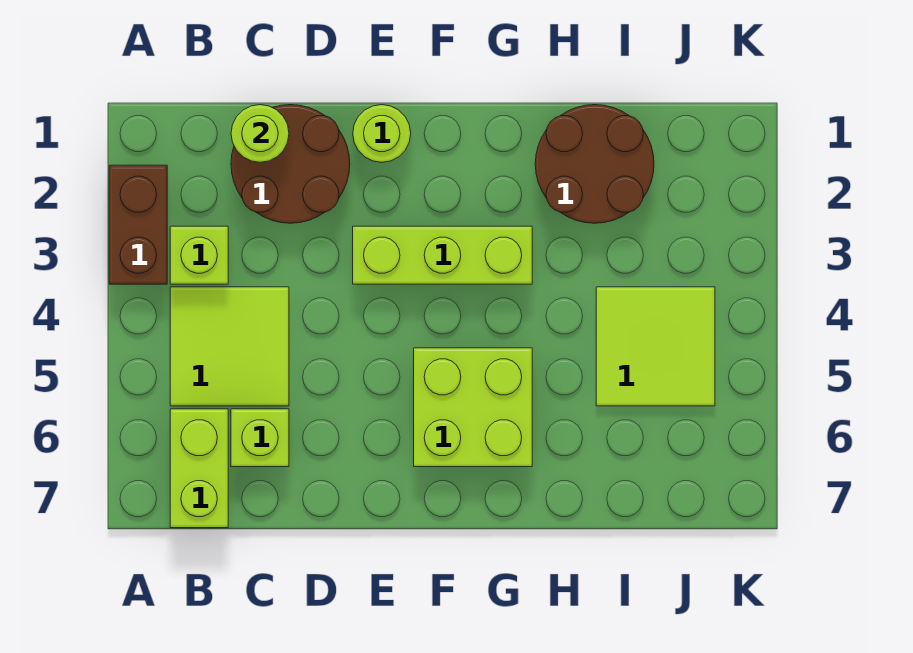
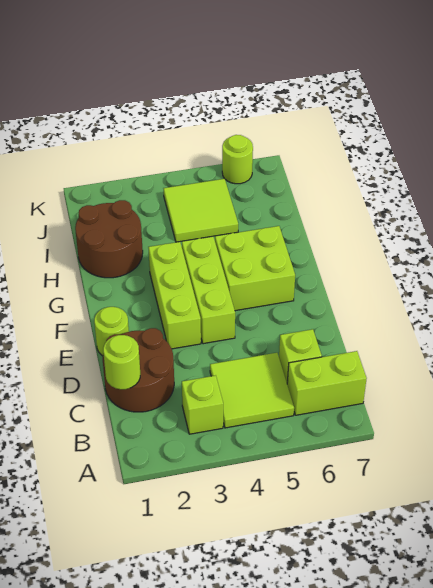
brown brick A2:A3 level 1 -> none
none -> lime brick E4:G4 level 1
none -> lime round brick K6 level 1

